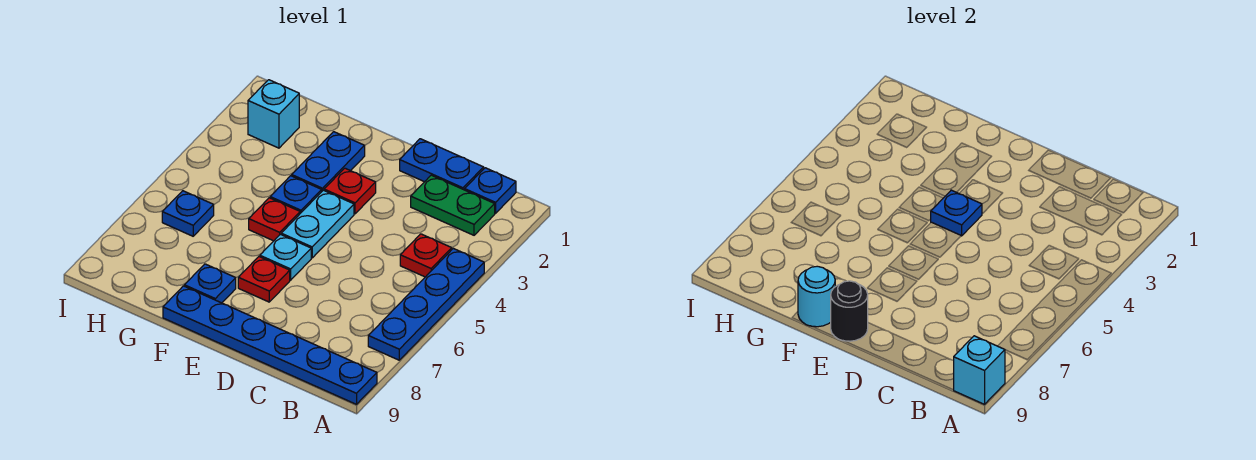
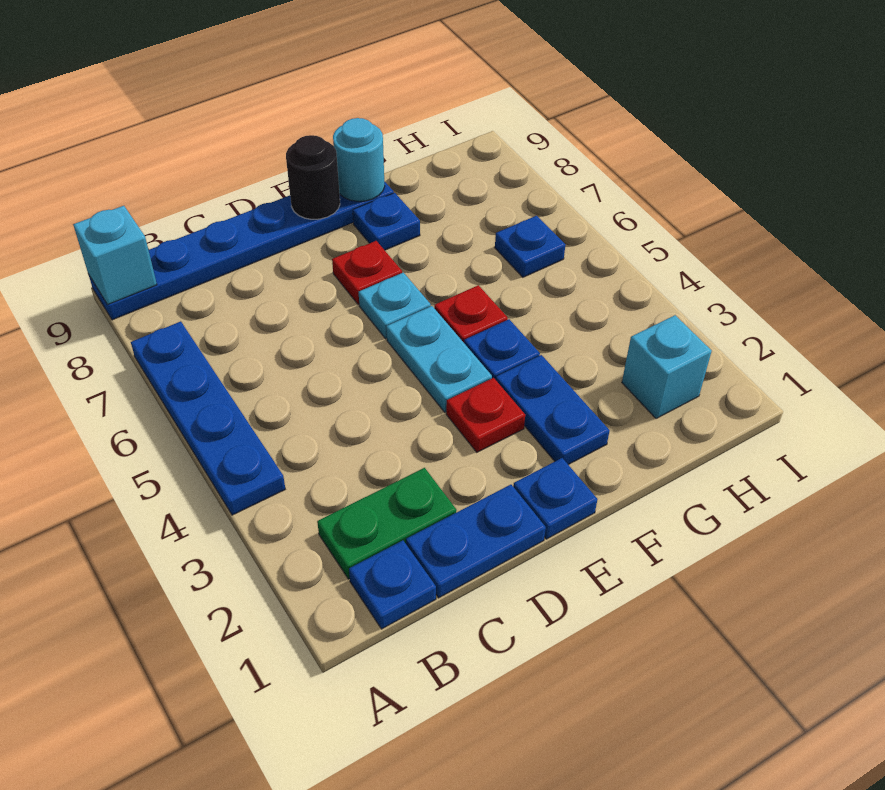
red plate B4 level 1 -> none
blue plate E4 level 2 -> blue plate E1 level 1

